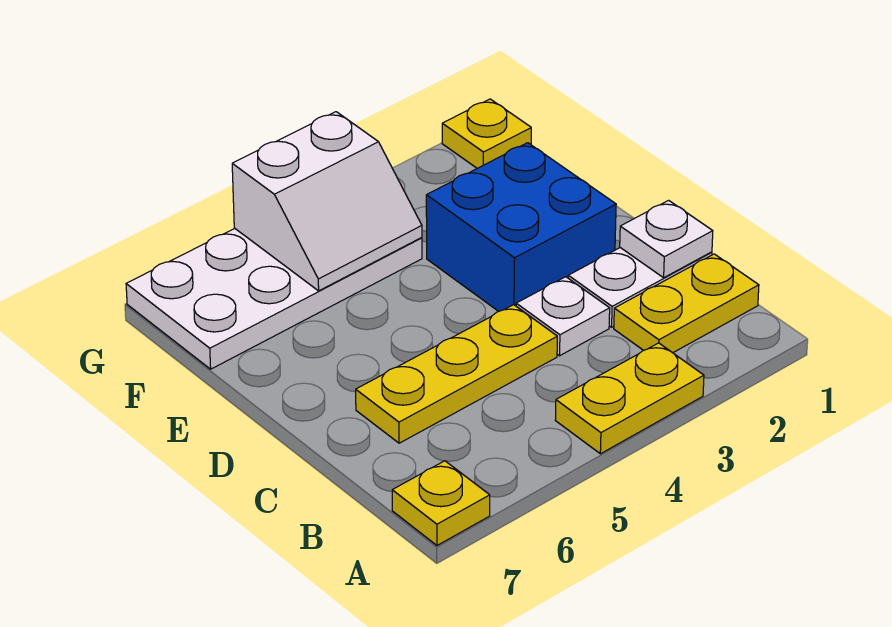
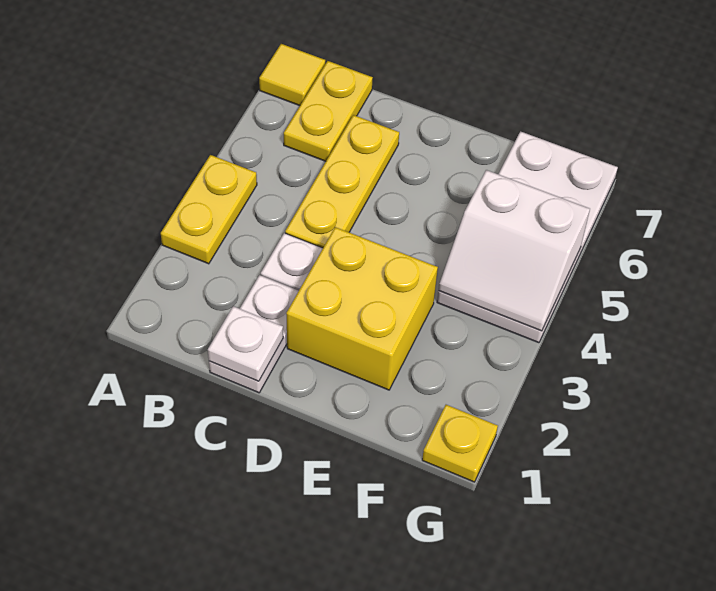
yellow plate A7 level 1 -> yellow tile A7 level 1
yellow plate B1:B2 level 1 -> yellow plate B6:B7 level 1
blue brick D2:E3 level 1 -> yellow brick D2:E3 level 1
white slope F4:G5 level 2 top G -> white slope F4:G5 level 2 top 5

